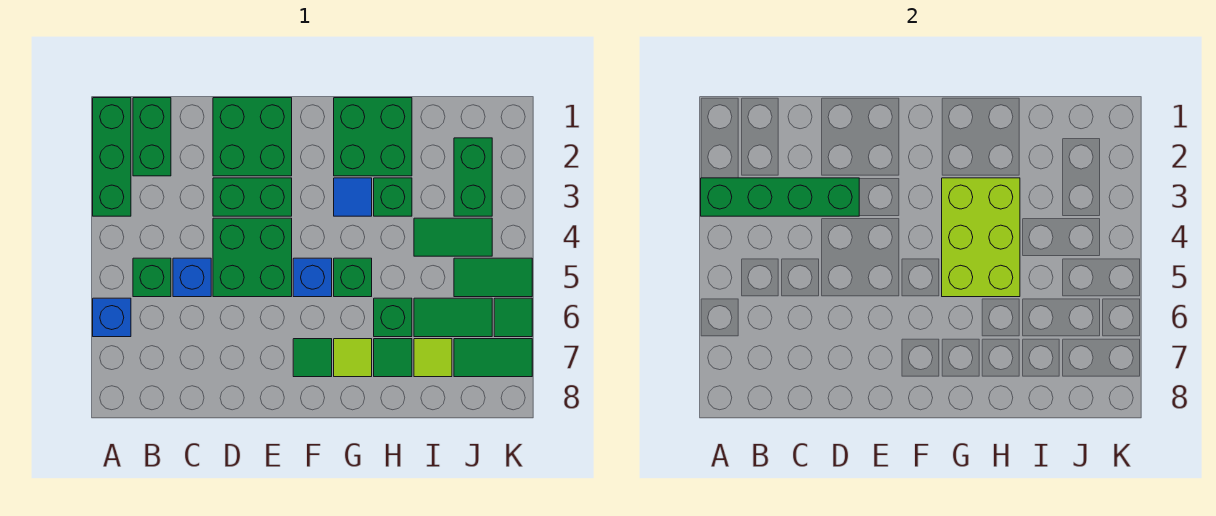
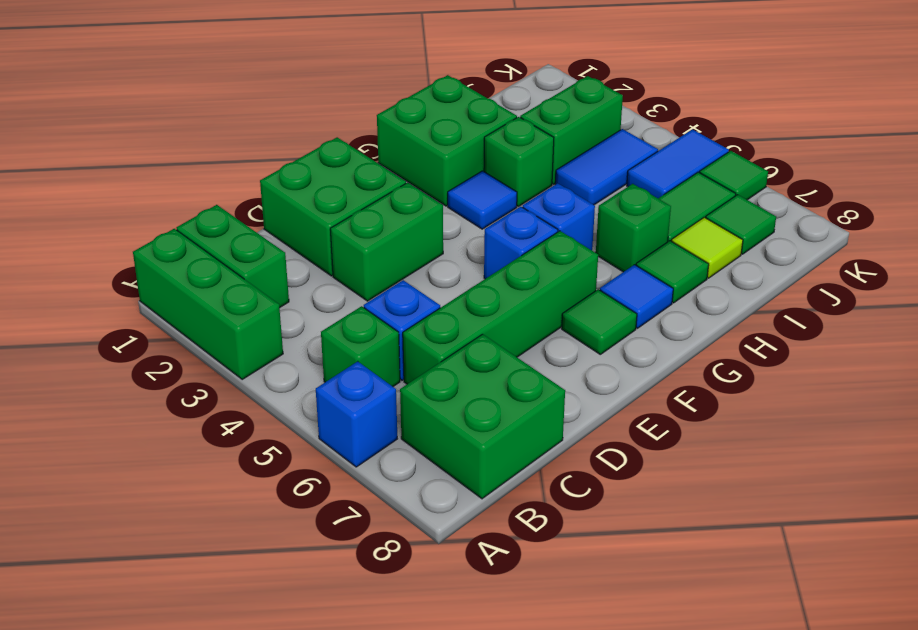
green brick A3:D3 level 2 -> green brick C6:F6 level 1
green brick D4:E5 level 1 -> green brick B7:C8 level 1
lime brick G3:H5 level 2 -> none
green brick G5 level 1 -> blue brick G5 level 1
lime tile G7 level 1 -> blue tile G7 level 1
green tile I4:J4 level 1 -> blue tile I4:J4 level 1
green brick J2:J3 level 1 -> green brick I3:J3 level 1
green tile J5:K5 level 1 -> blue tile J5:K5 level 1
green tile J7:K7 level 1 -> green tile J7 level 1

